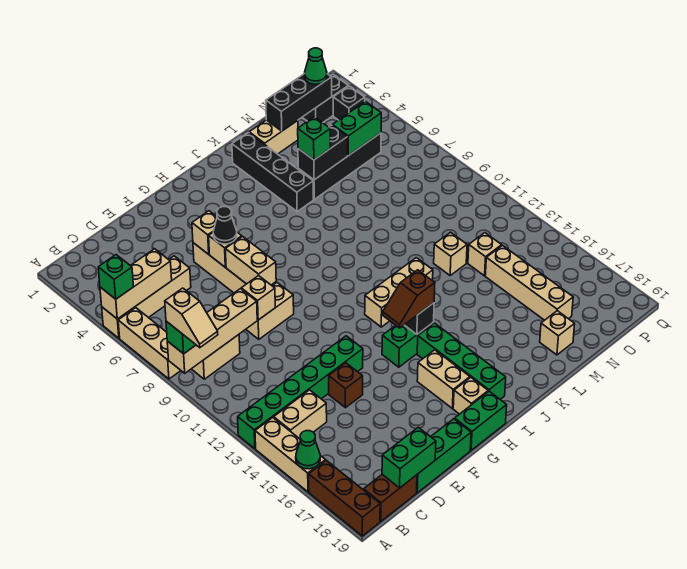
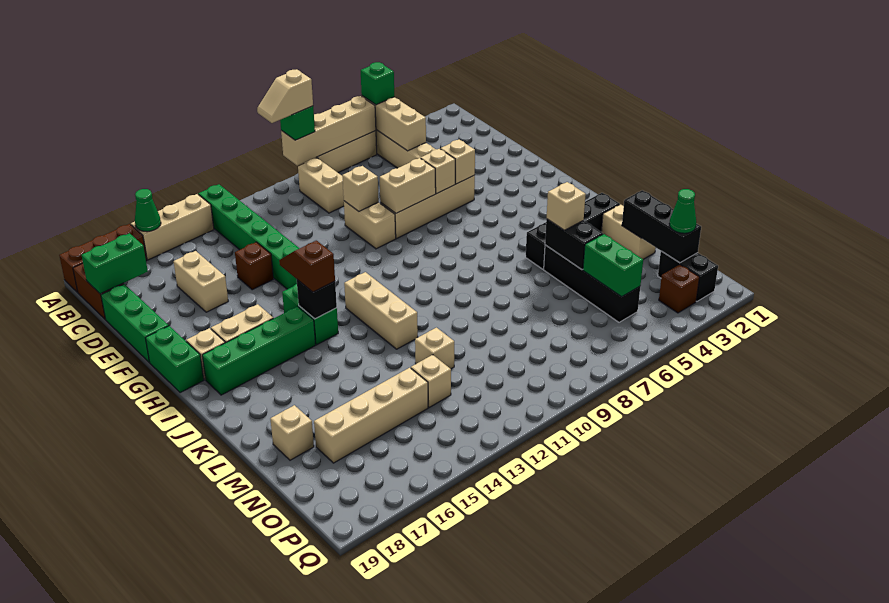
tan brick A9:D9 level 2 -> tan brick A6:A9 level 2
tan brick B14:C14 level 1 -> tan brick D16:E16 level 1
green brick C19:D19 level 2 -> green brick C18:C19 level 2
black cone F6 level 3 -> none
green brick L5 level 3 -> tan brick L5 level 3
black brick P3 level 1 -> brown brick P3 level 1

